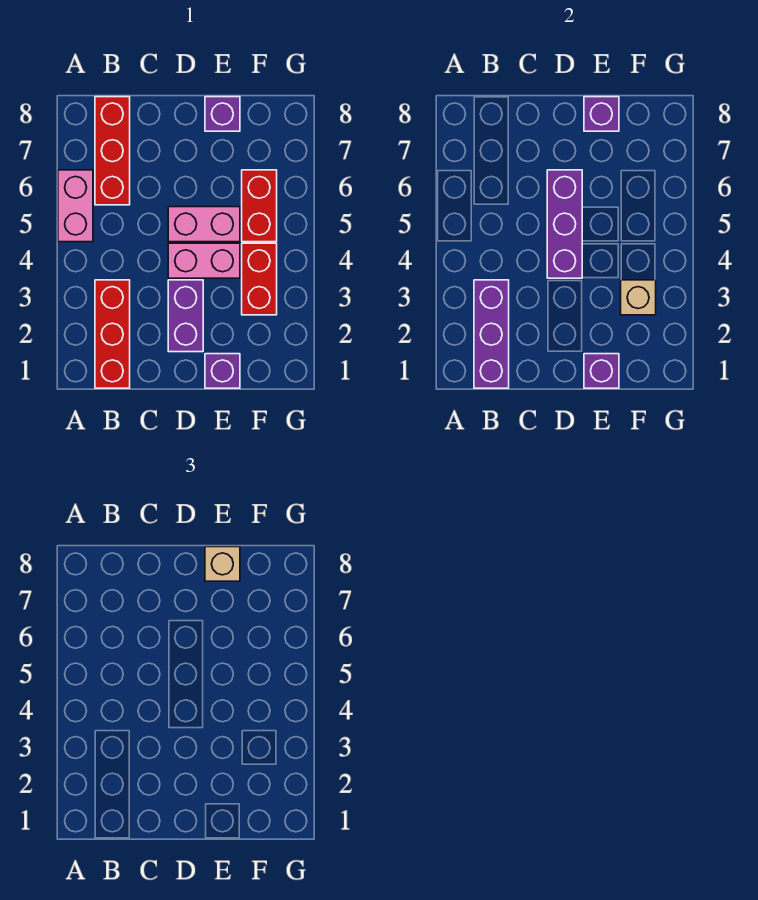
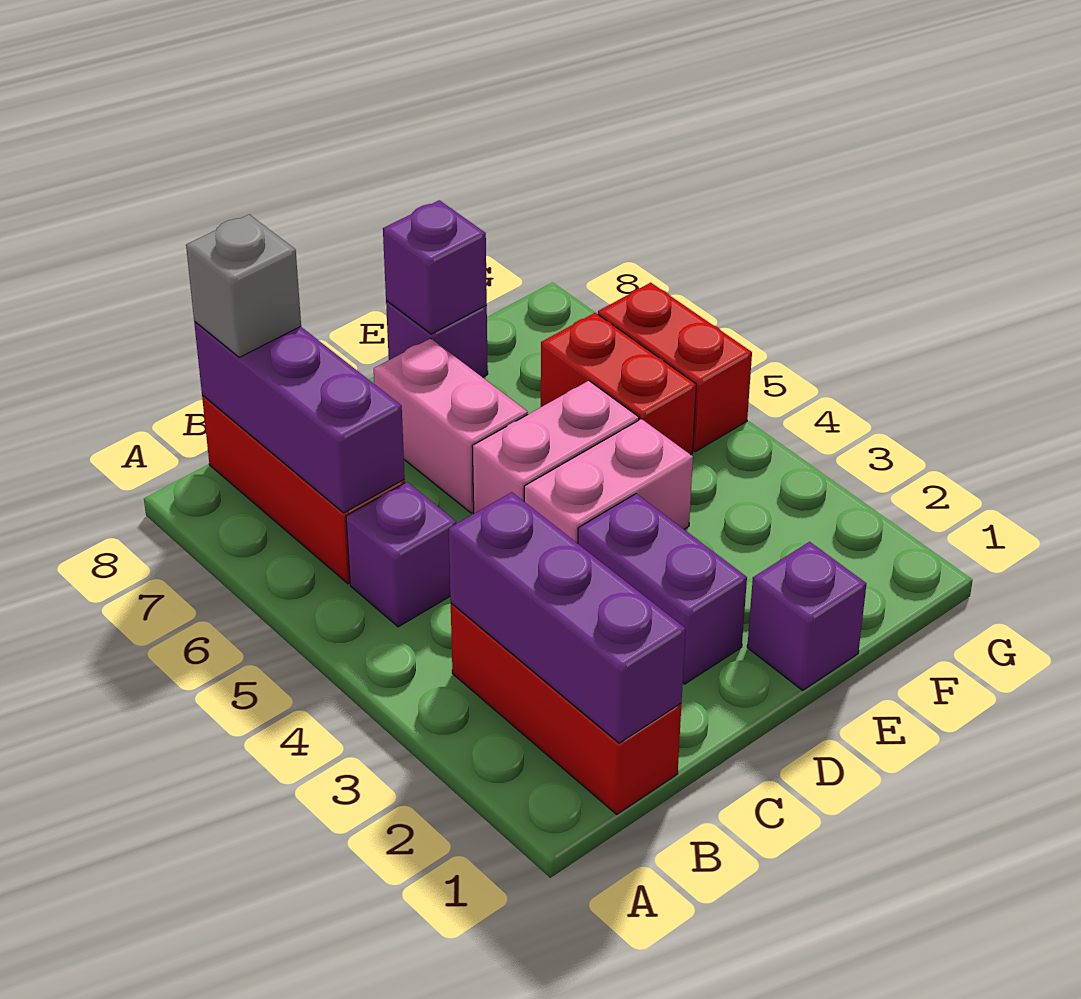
pink brick A5:A6 level 1 -> pink brick D6:D7 level 1
none -> grey brick B8 level 3
purple brick D4:D6 level 2 -> purple brick B6:B8 level 2
purple brick E1 level 2 -> purple brick B5 level 1
tan brick E8 level 3 -> none
red brick F3:F4 level 1 -> red brick G5:G6 level 1
tan brick F3 level 2 -> none

